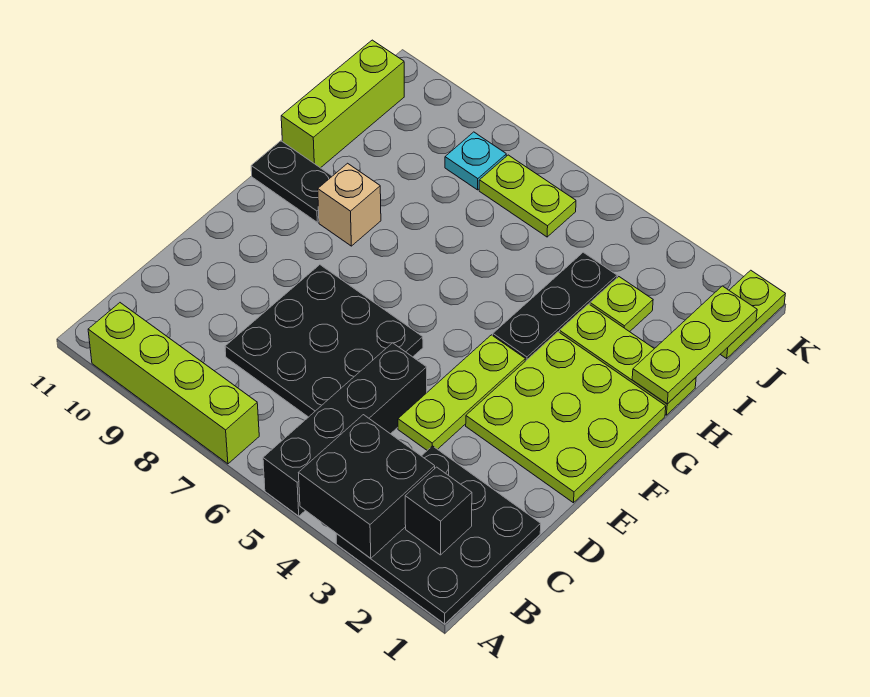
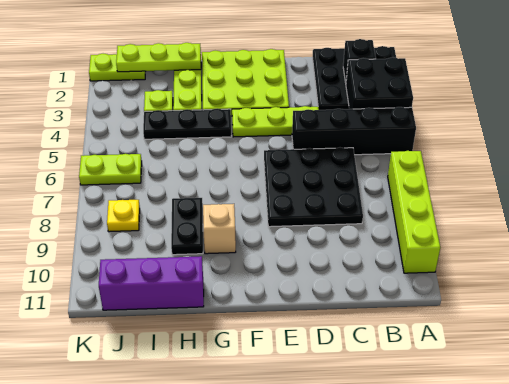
black plate G10:G11 level 1 -> black plate H8:H9 level 1
lime brick H11:J11 level 1 -> purple brick H11:J11 level 1
lime plate J6:J7 level 1 -> lime plate J6:K6 level 1
cyan plate J8 level 1 -> yellow plate J8 level 1

